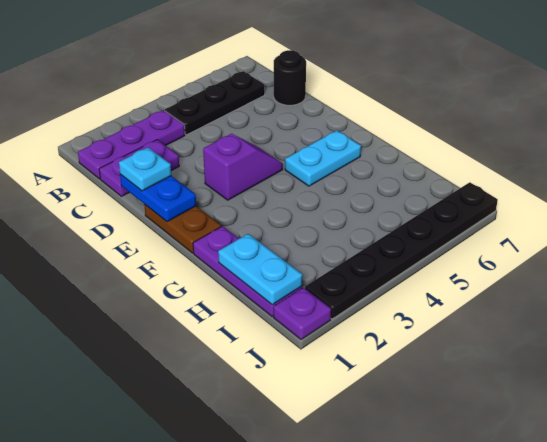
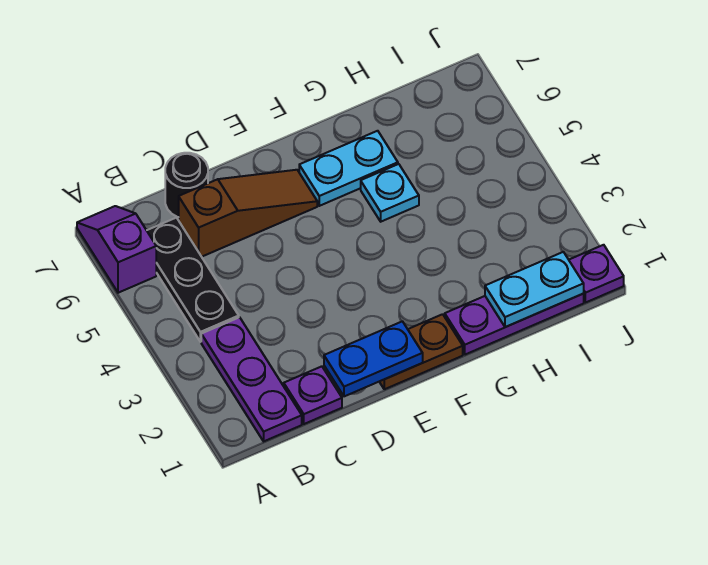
purple plate C1:C2 level 1 -> purple plate C1 level 1
none -> brown slope C6:E6 level 1 top C
cyan plate D1 level 3 -> cyan plate G5 level 1
purple slope E3:E4 level 1 top 3 -> purple slope A6:A7 level 1 top 6
cyan plate F5:F6 level 1 -> cyan plate F6:G6 level 1
black plate J2:J7 level 1 -> none

